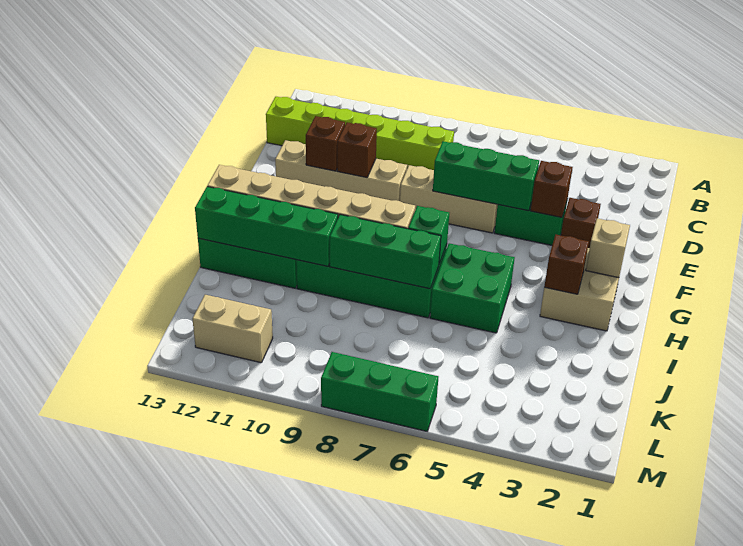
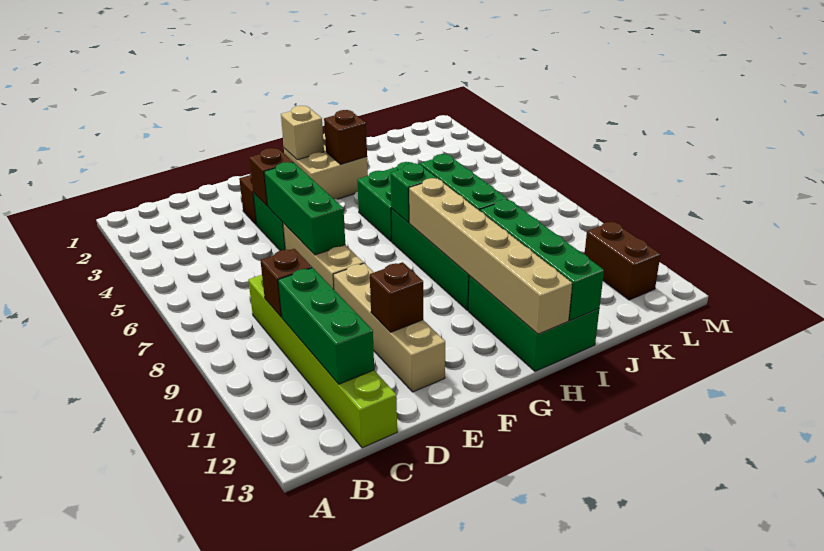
brown brick E10 level 2 -> brown brick C9 level 2
tan brick L11:L12 level 1 -> brown brick L11:L12 level 1
green brick M6:M8 level 1 -> green brick C10:C12 level 2

